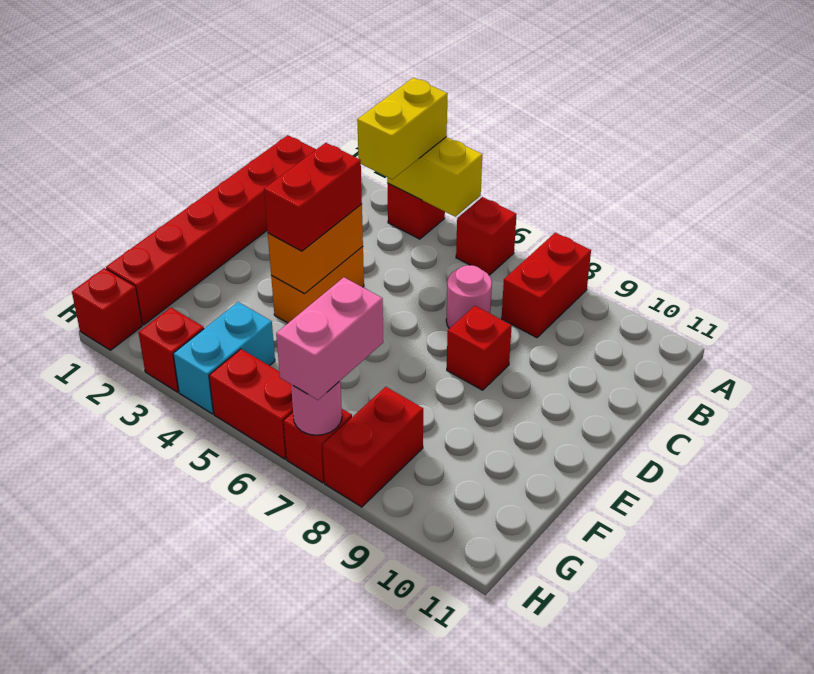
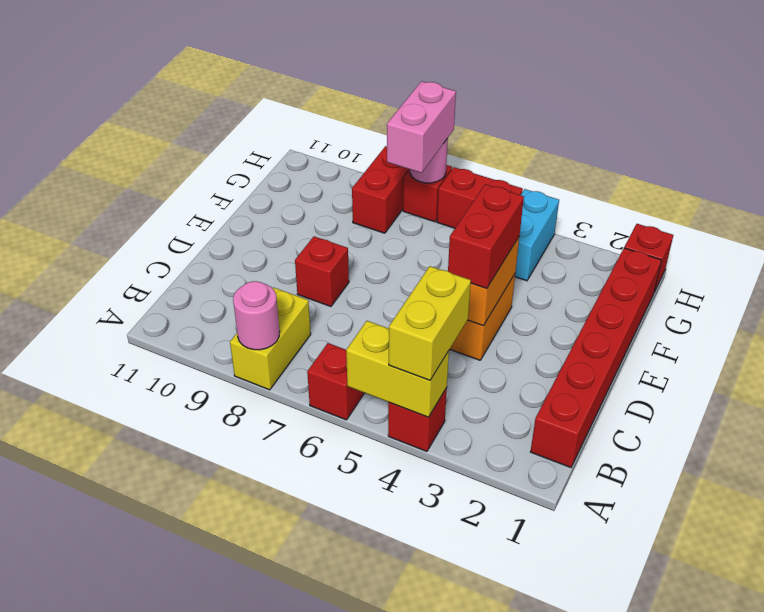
red brick A8:B8 level 1 -> yellow brick A8:B8 level 1
pink round brick C7 level 1 -> pink round brick A8 level 2
red brick H3 level 1 -> none

